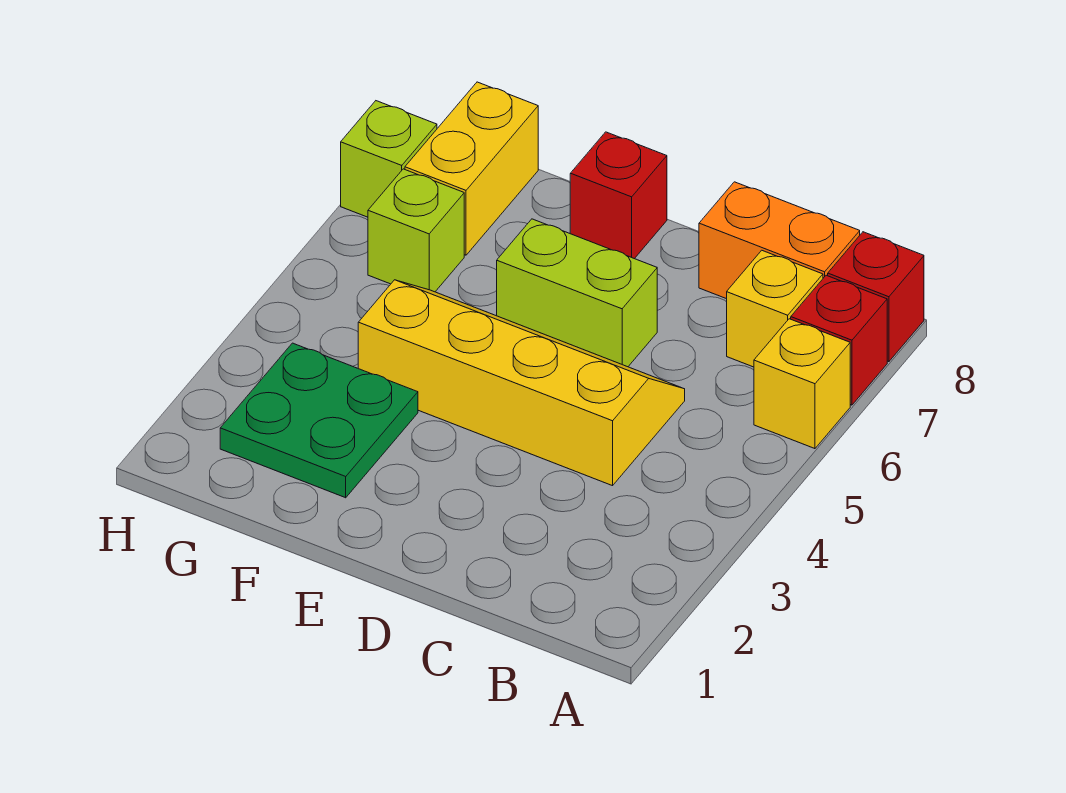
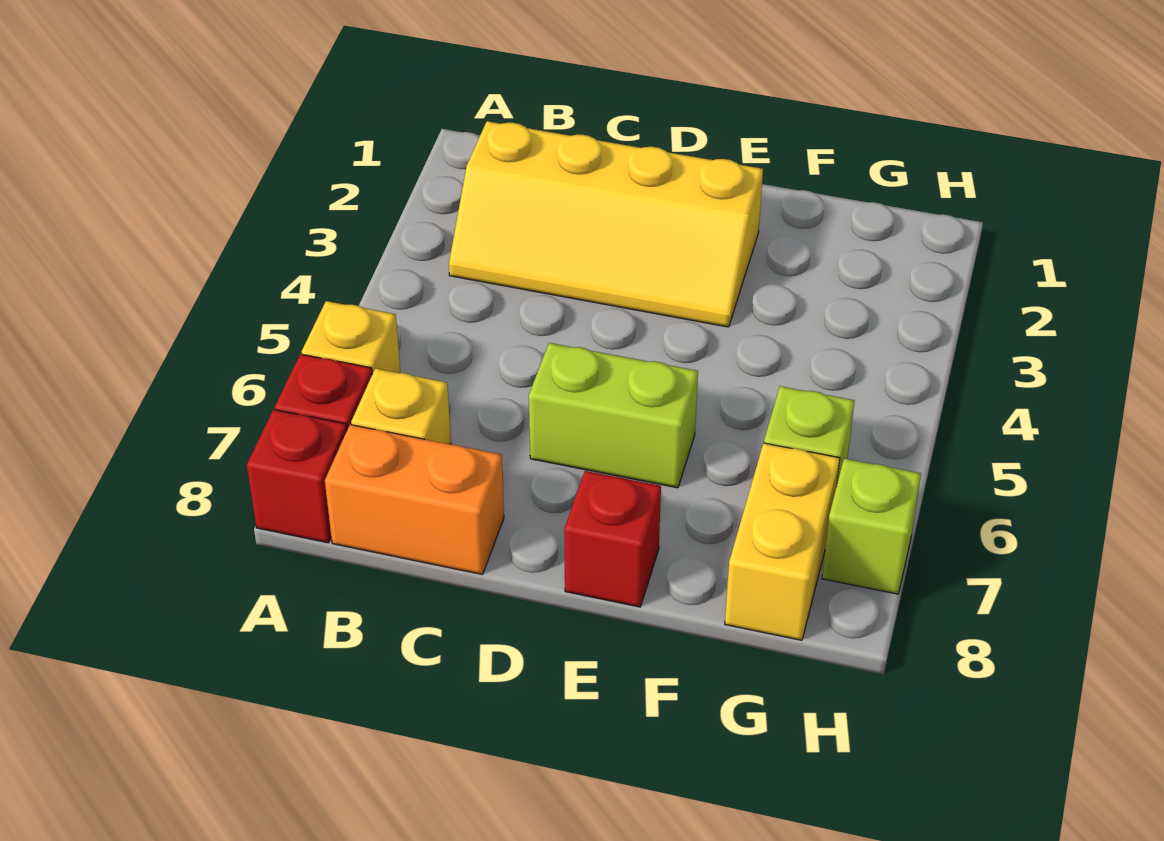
yellow slope C4:F5 level 1 top 4 -> yellow slope B2:E3 level 1 top 2
green plate F2:G3 level 1 -> none

